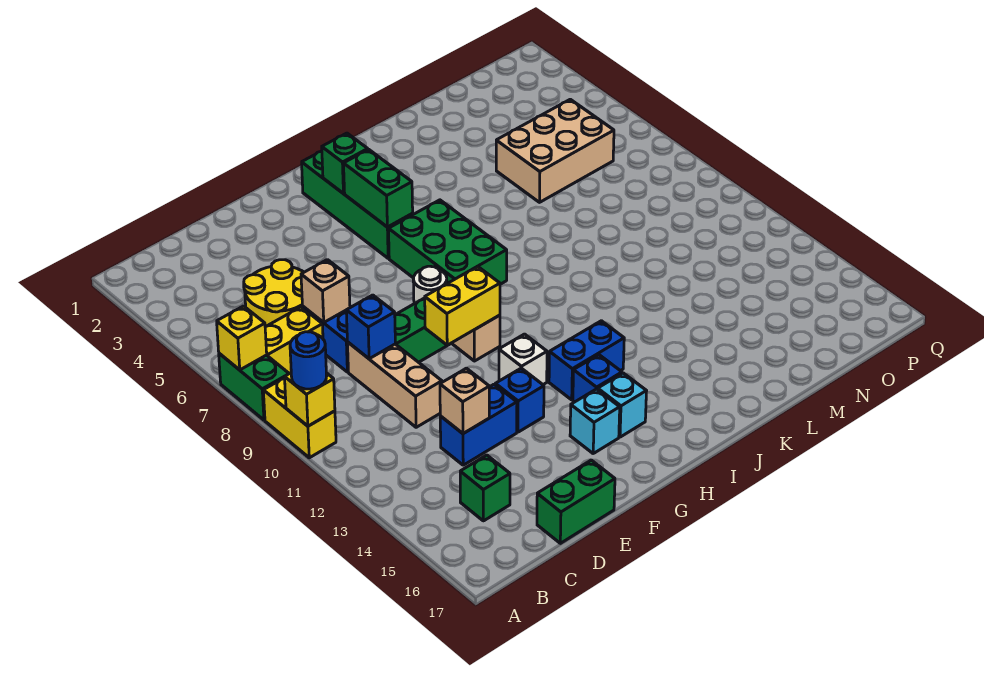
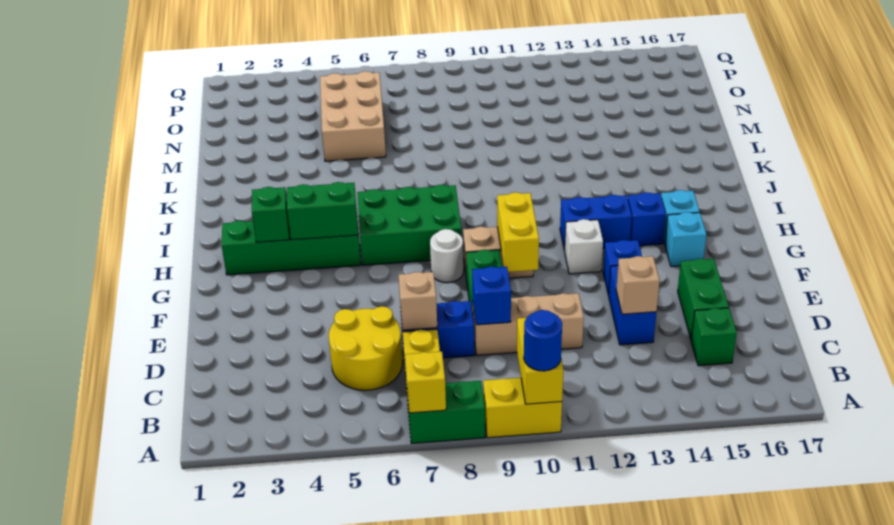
yellow brick A10 level 2 -> yellow brick A10:B10 level 2
green brick D17:E17 level 1 -> green brick D15:E15 level 1
blue brick H13:I13 level 1 -> blue brick H12:H13 level 1

